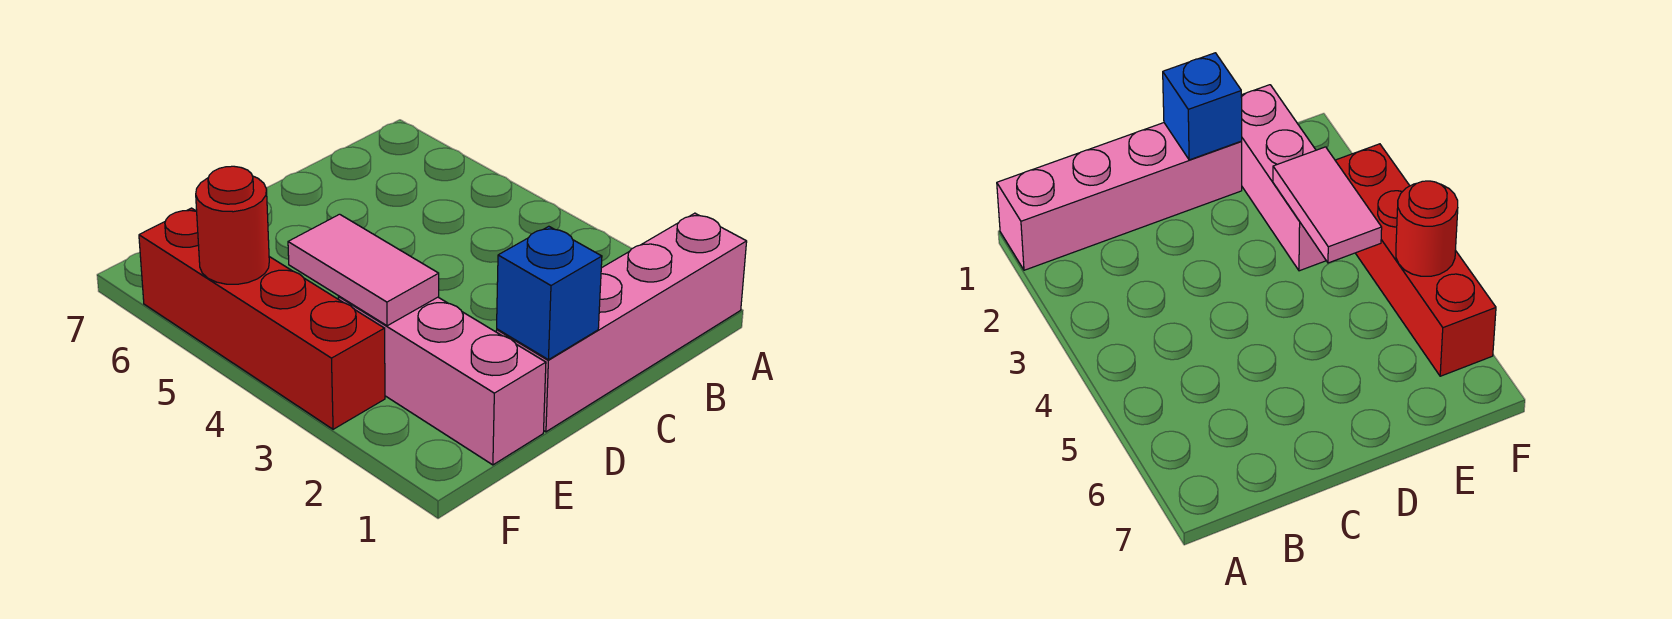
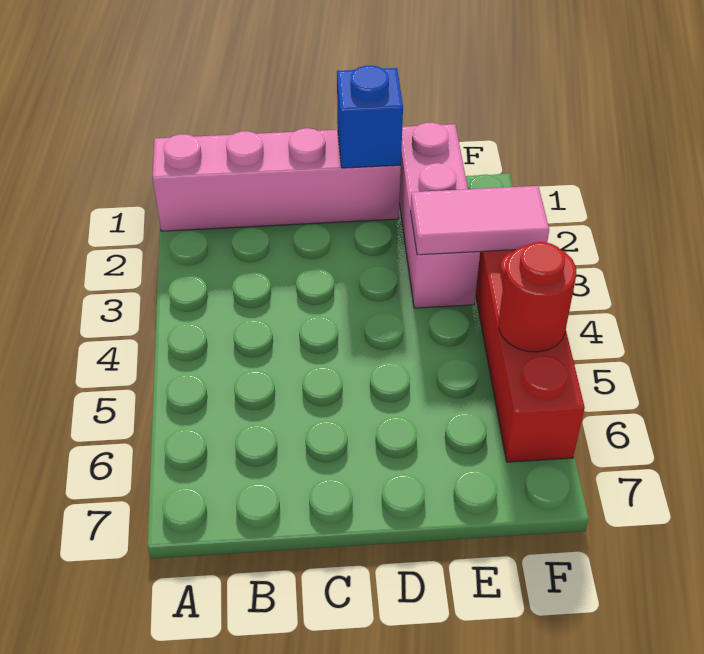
pink tile E3:E4 level 2 -> pink tile E3:F3 level 2

